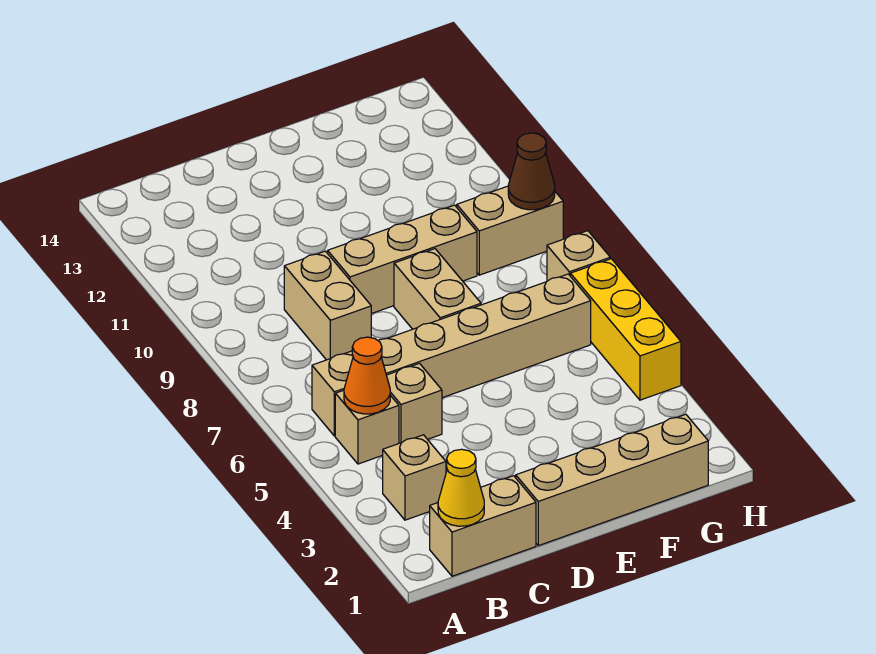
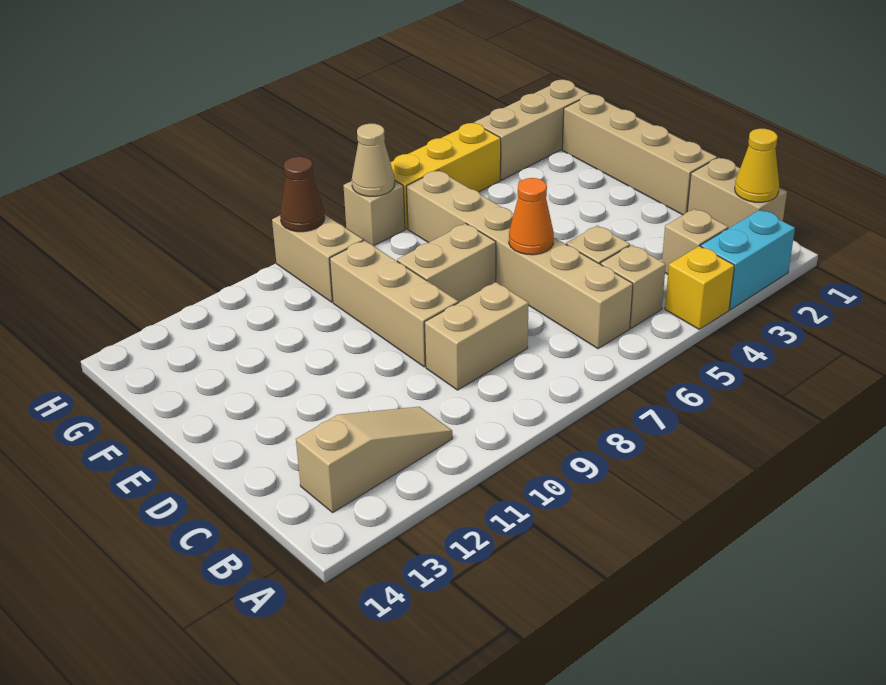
none -> cyan brick A2:A3 level 1
none -> yellow brick A4 level 1
orange cone B5 level 2 -> orange cone D6 level 2
none -> tan slope B11:B13 level 1 top 13
none -> tan brick H1:H3 level 1
none -> tan cone H7 level 2

